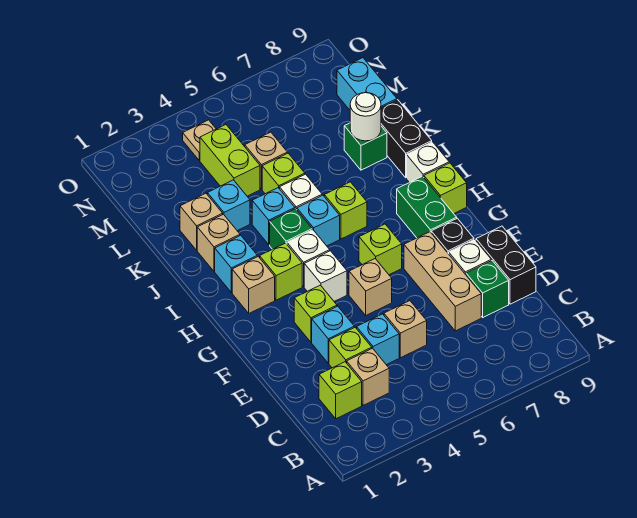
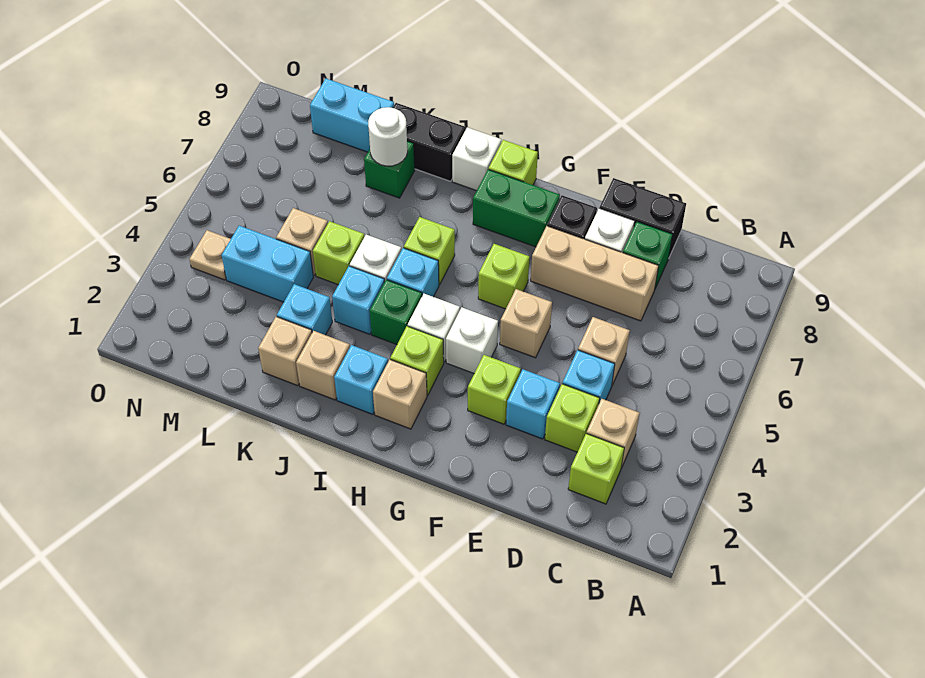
lime brick L4:M4 level 1 -> cyan brick L4:M4 level 1

